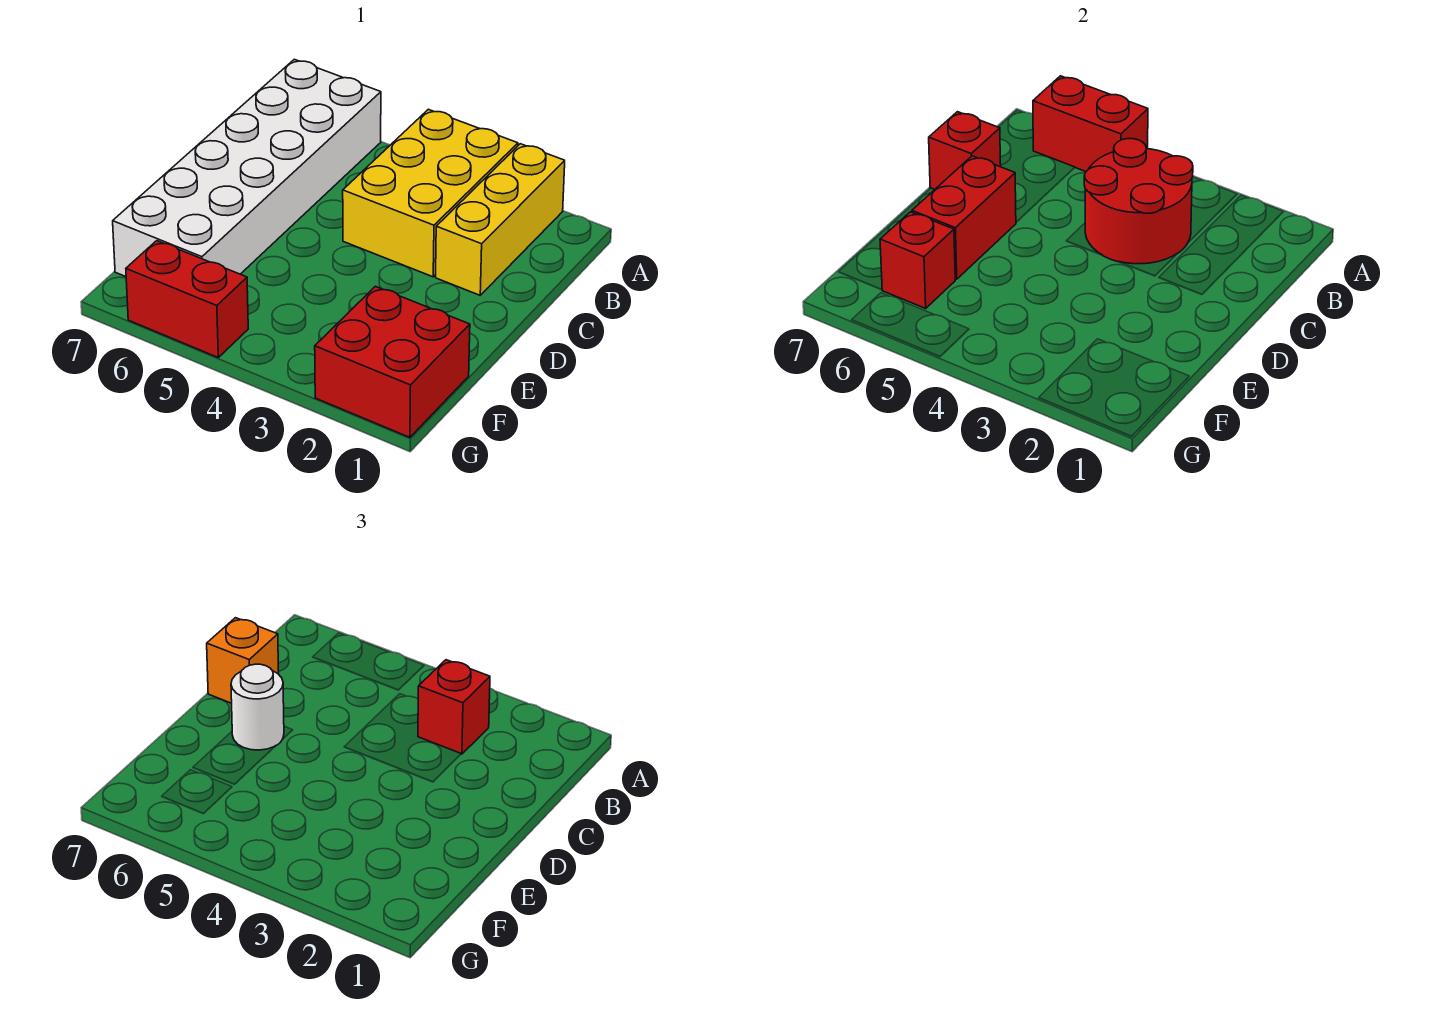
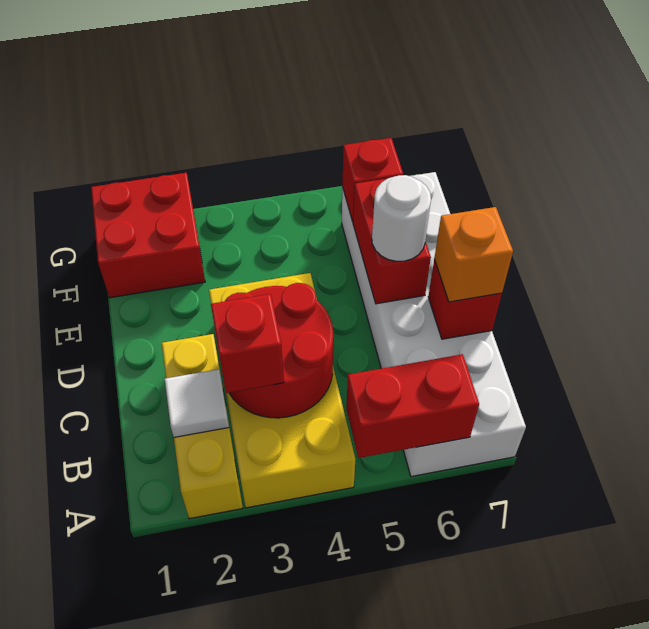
yellow brick A3:C4 level 1 -> yellow brick A3:D4 level 1
none -> white tile B2 level 2
red brick G5:G6 level 1 -> none

